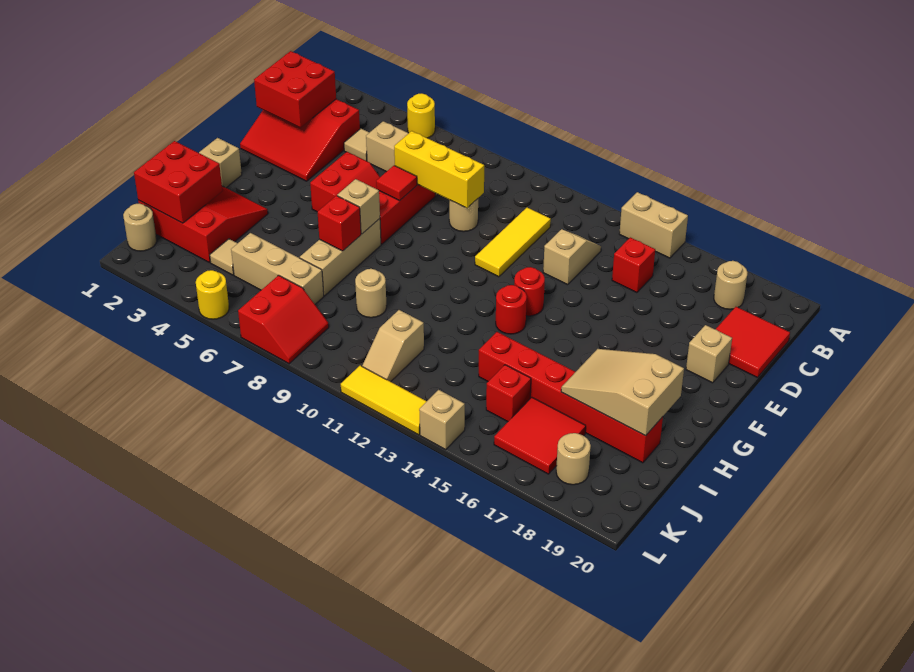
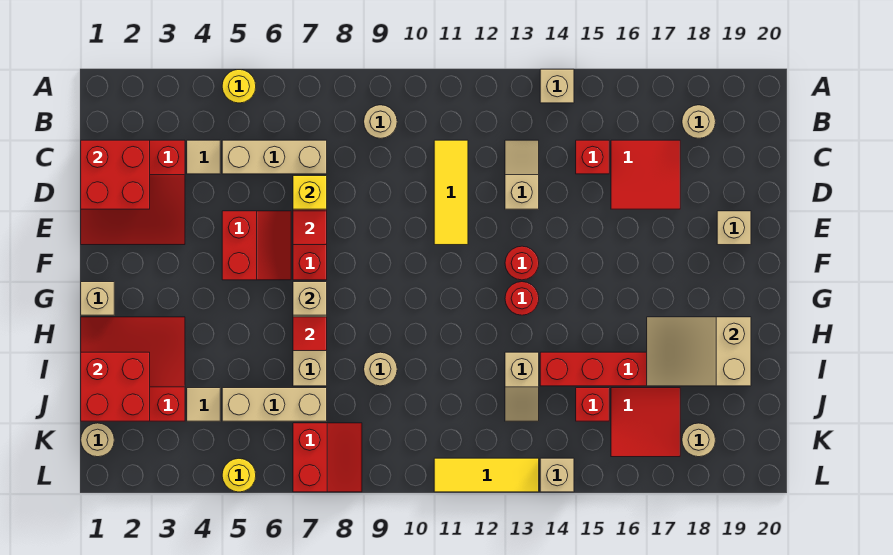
tan brick A14:A15 level 1 -> tan brick A14 level 1
red tile C19:D20 level 1 -> red tile C16:D17 level 1
yellow brick D7:D9 level 2 -> yellow brick D7 level 2
tan round brick D9 level 1 -> tan round brick B9 level 1
red brick H7 level 2 -> red tile H7 level 2
tan slope J11:K11 level 1 top J -> tan slope I13:J13 level 1 top I

